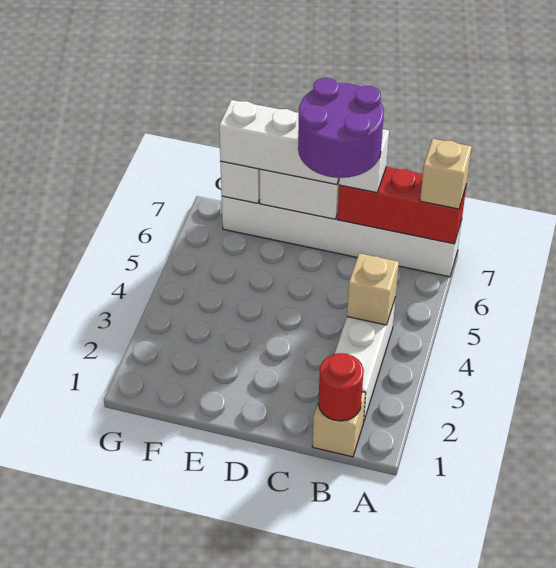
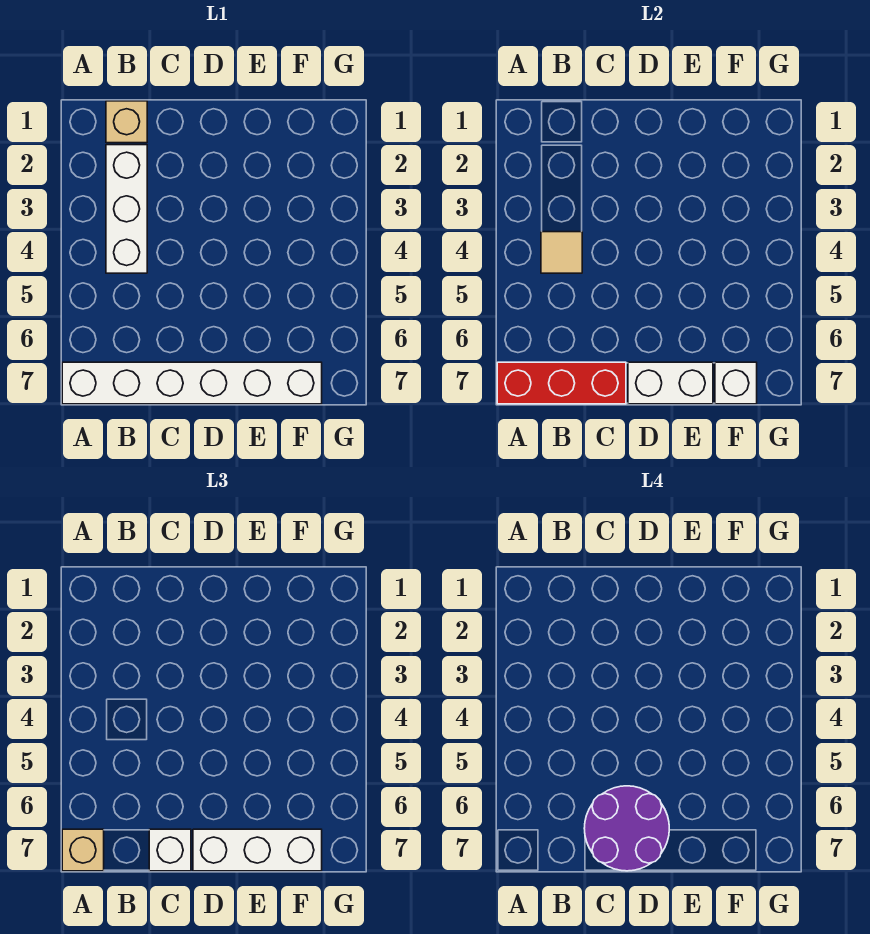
red round brick B1 level 2 -> none
tan brick B4 level 2 -> tan tile B4 level 2

